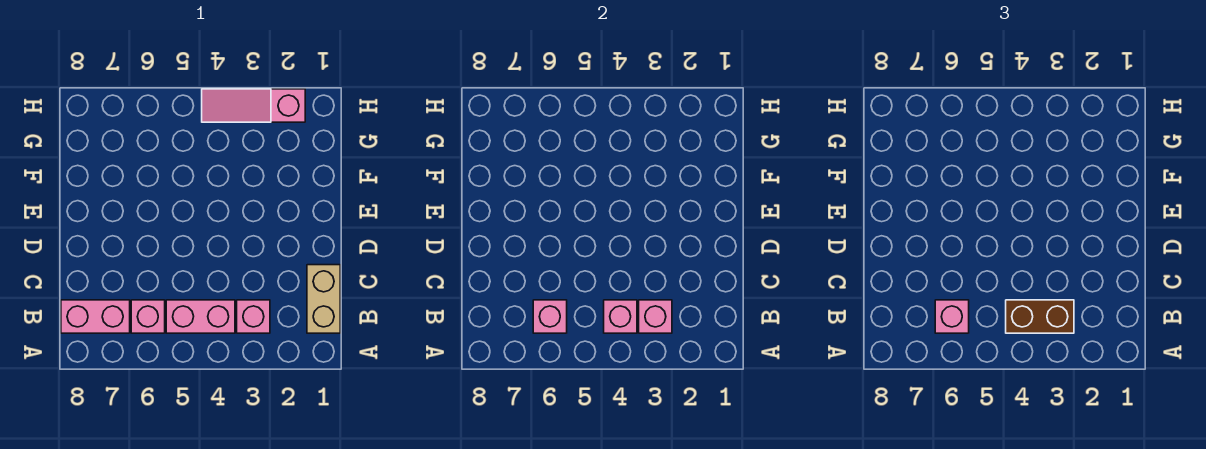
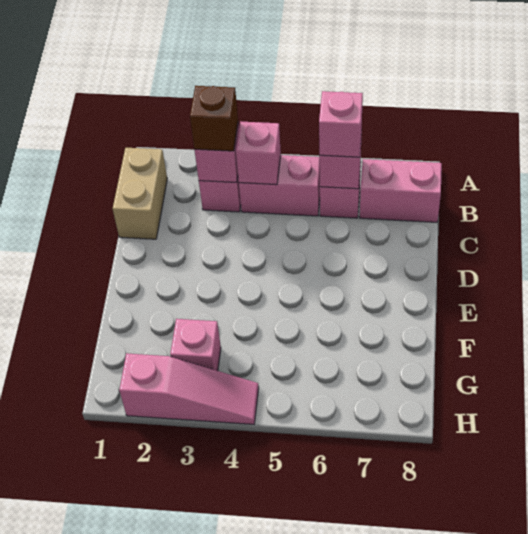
brown brick B3:B4 level 3 -> brown brick B3 level 3
none -> pink brick G3 level 1

